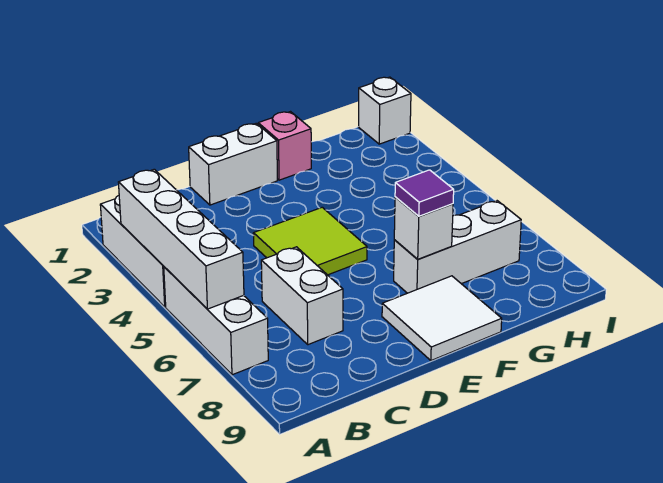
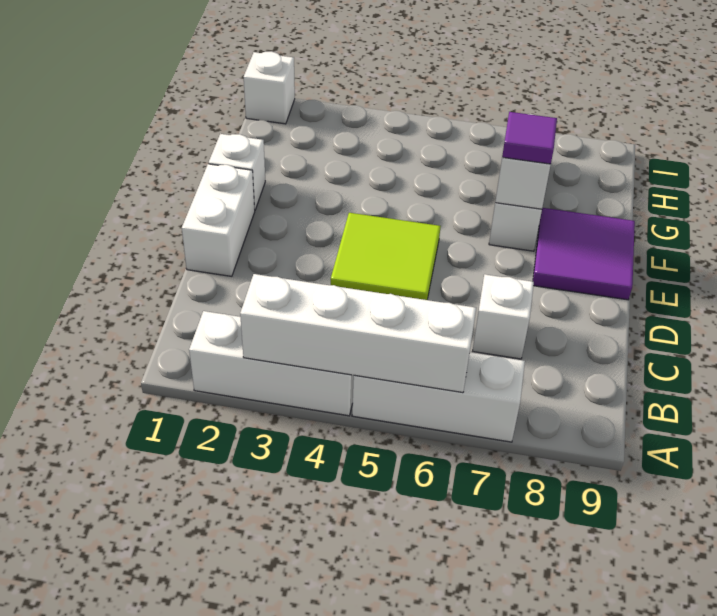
white brick C6:C7 level 1 -> white brick C7 level 1
white tile E8:F9 level 1 -> purple tile E8:F9 level 1
pink brick F1 level 1 -> white brick F1 level 1

